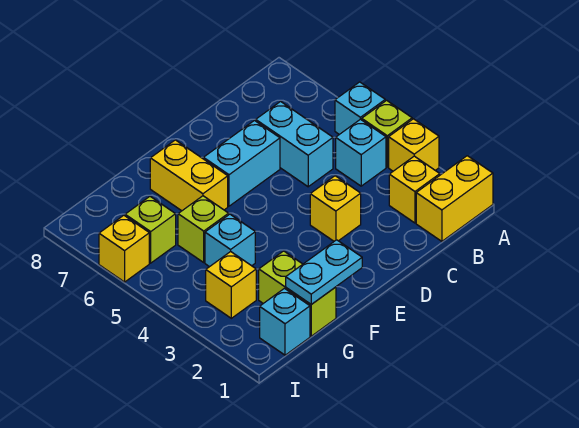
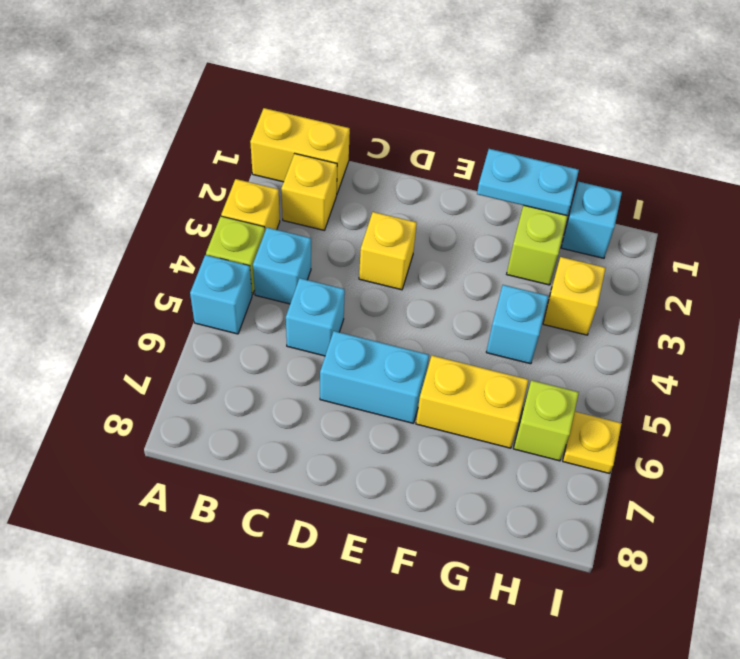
cyan brick C5:C6 level 1 -> cyan brick C5 level 1
yellow brick F6:F7 level 1 -> yellow brick F6:G6 level 1
lime brick G5 level 1 -> none
yellow brick I6 level 1 -> yellow plate I6 level 1

